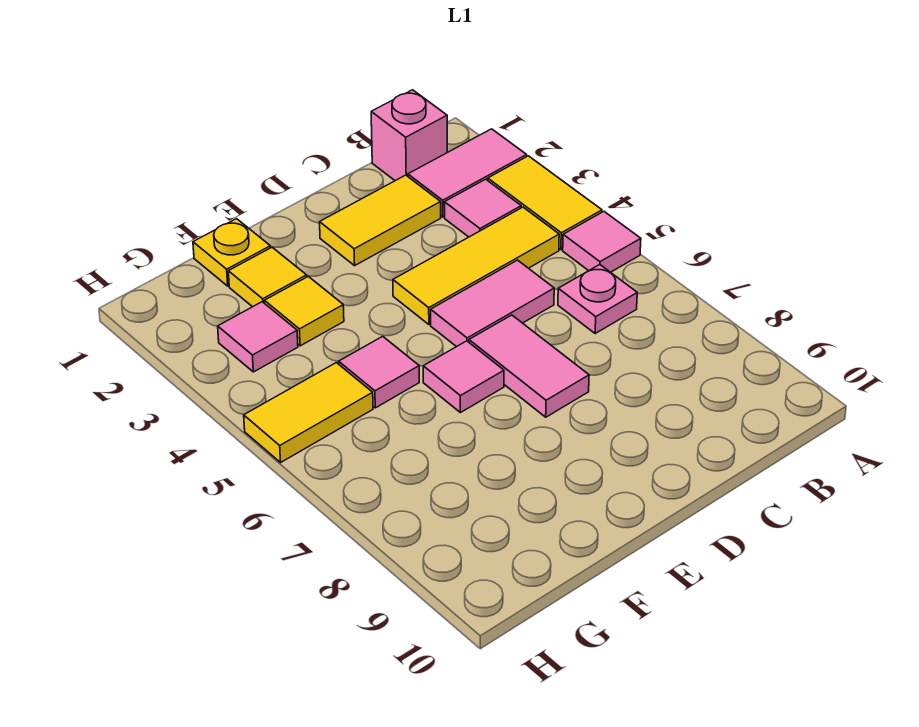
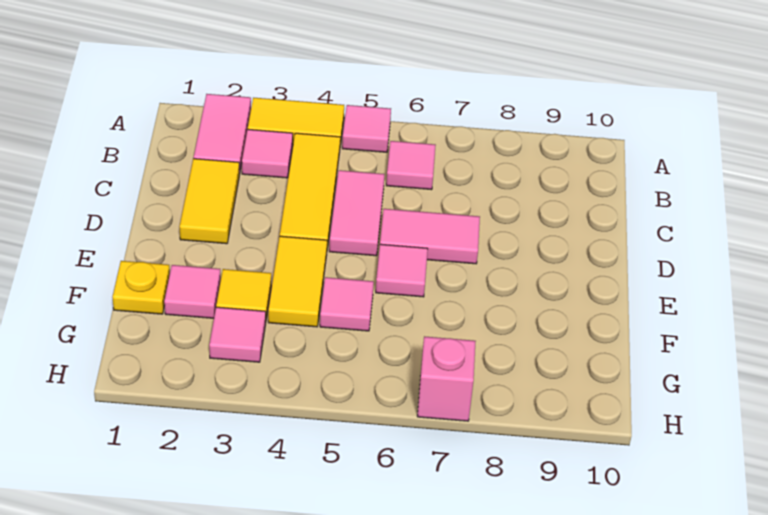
pink brick B1 level 1 -> pink brick H7 level 1
pink plate B6 level 1 -> pink tile B6 level 1
yellow tile F2 level 1 -> pink tile F2 level 1
yellow tile G5:H5 level 1 -> yellow tile E4:F4 level 1

